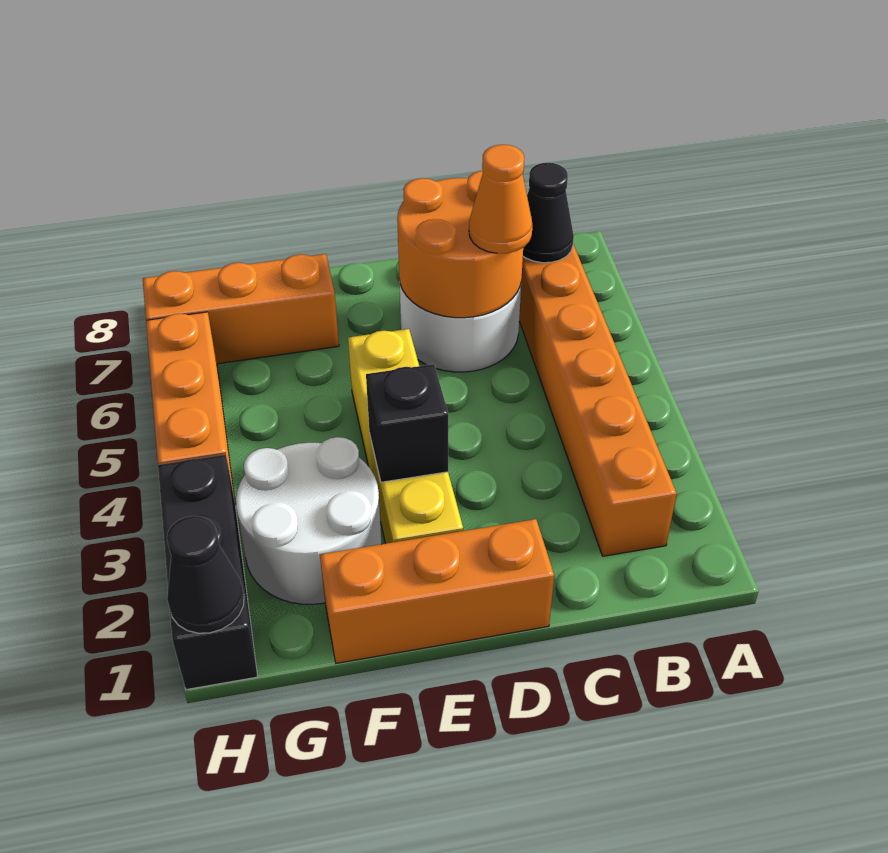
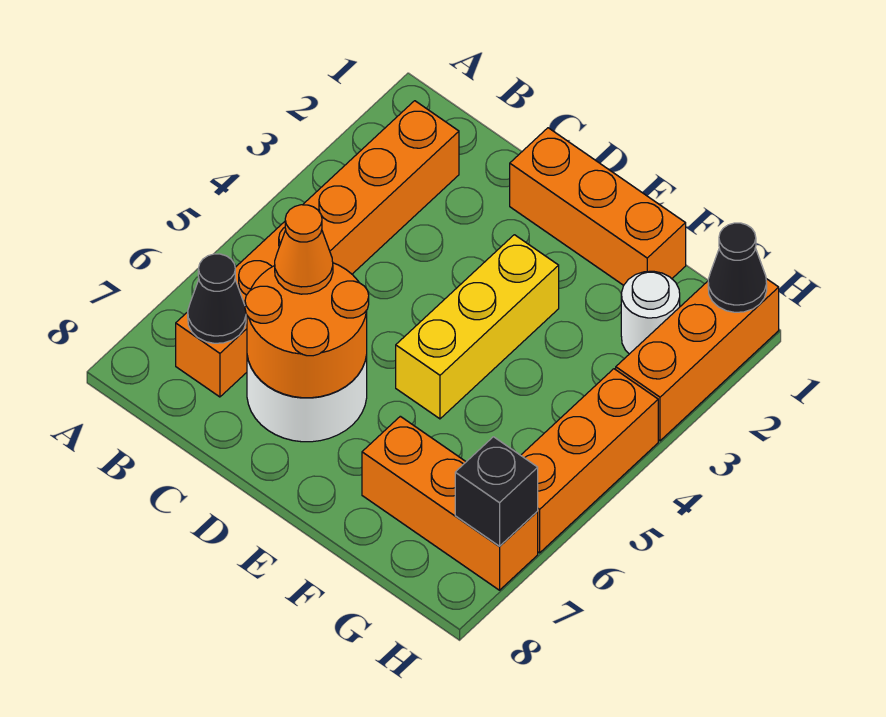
yellow brick E2:E5 level 1 -> yellow brick E3:E5 level 1
black brick E3 level 2 -> black brick H7 level 2
white round brick F2:G3 level 1 -> white round brick G2 level 1
black brick H1:H3 level 1 -> orange brick H1:H3 level 1

